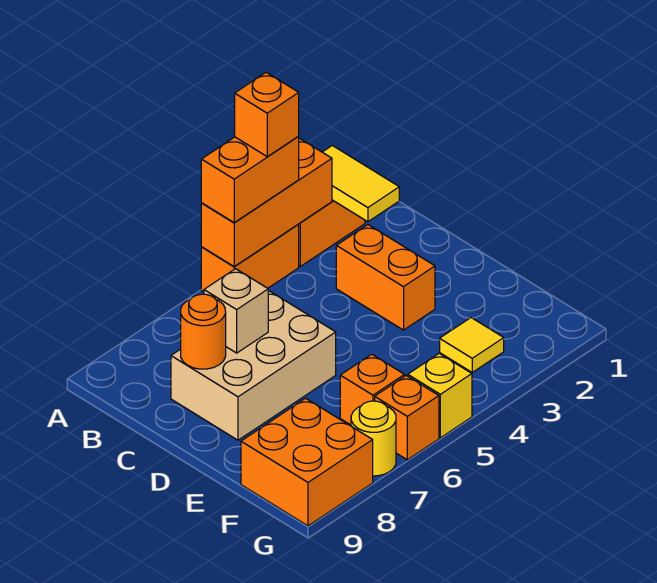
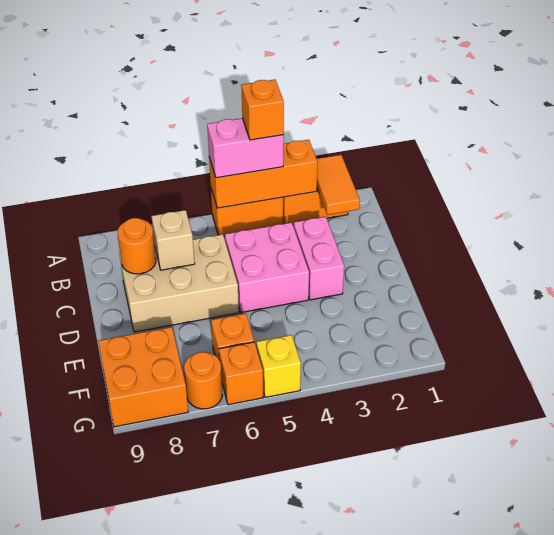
yellow tile A2:B2 level 2 -> orange tile A2:B2 level 2
orange brick A4:A5 level 3 -> pink brick A4:A5 level 3
orange brick C3:D3 level 1 -> pink brick C3:D3 level 1
none -> pink brick C4:D5 level 1
yellow tile F3 level 1 -> none
yellow round brick G7 level 1 -> orange round brick G7 level 1

